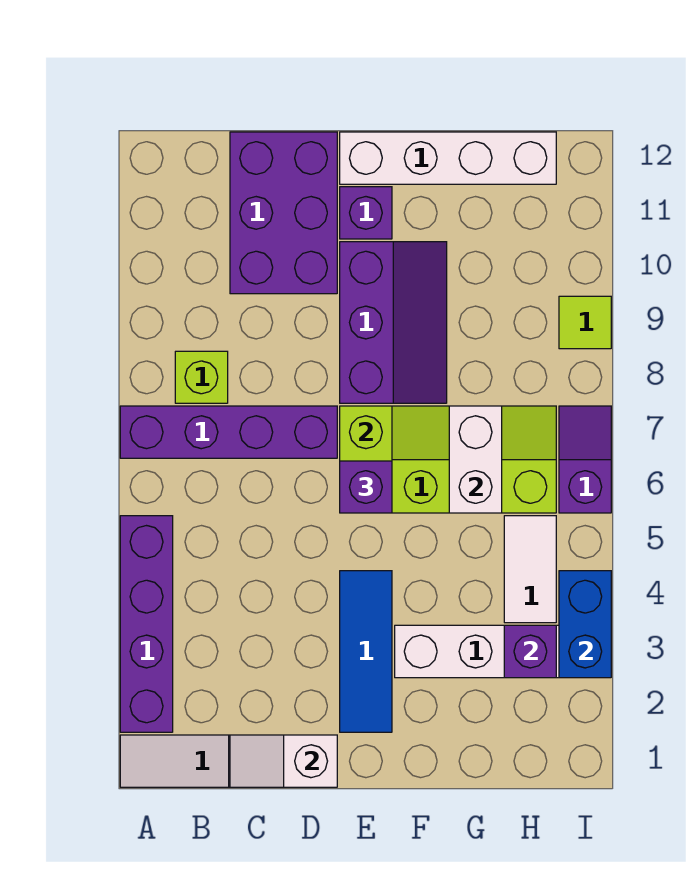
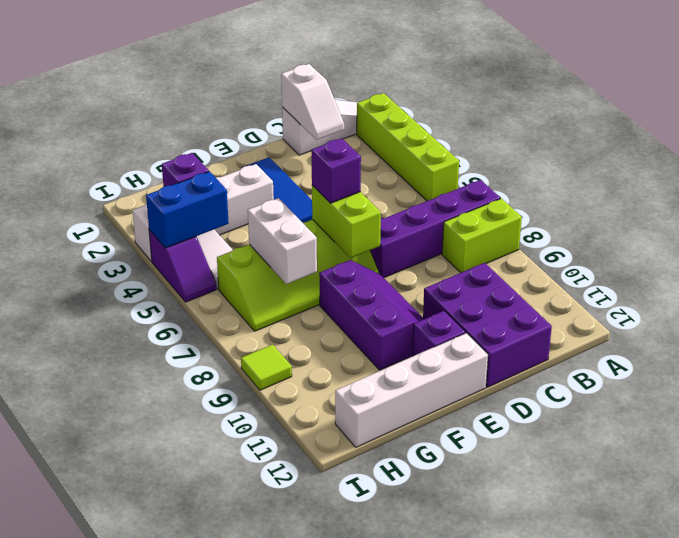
purple brick A2:A5 level 1 -> lime brick A2:A5 level 1
lime brick B8 level 1 -> lime brick A8:B8 level 1
white slope C1:D1 level 2 top D -> white slope C1:C2 level 2 top 1
purple slope E8:F10 level 1 top E -> purple slope E8:F10 level 1 top F
blue brick I3:I4 level 2 -> blue brick H4:I4 level 2
purple slope I6:I7 level 1 top 6 -> purple slope I4:I5 level 1 top 4

